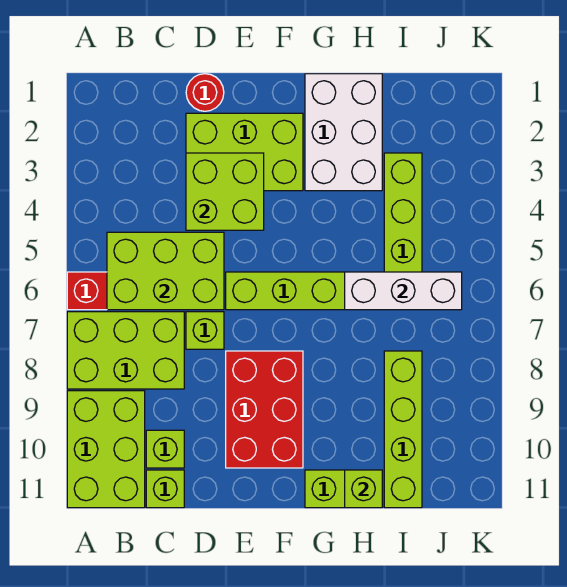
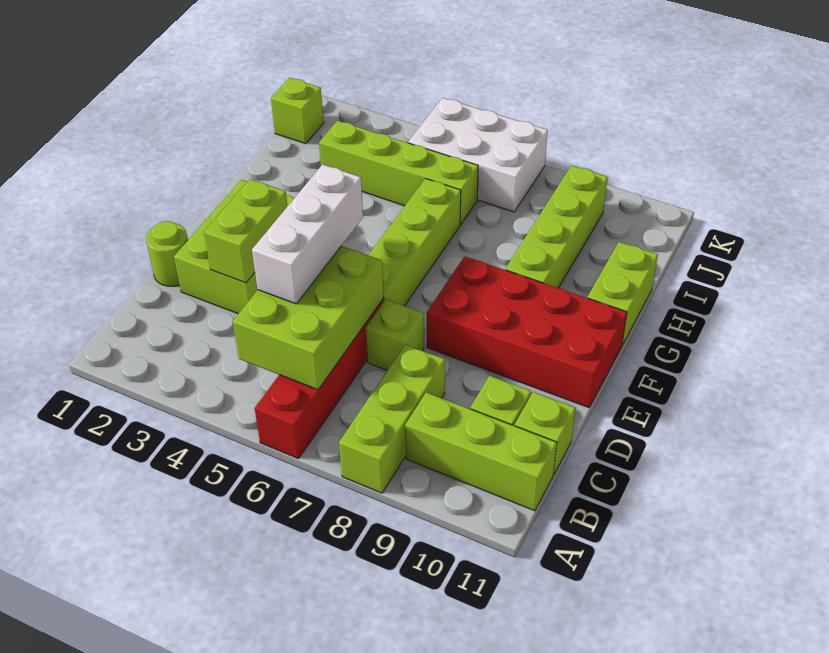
lime brick A7:C8 level 1 -> lime brick A8:C8 level 1
lime brick A9:B11 level 1 -> lime brick B9:B11 level 1
red round brick D1 level 1 -> lime round brick D1 level 1
lime brick D3:E4 level 2 -> lime brick D3:E3 level 2
red brick E8:F10 level 1 -> red brick E8:F11 level 1
white brick G1:H3 level 1 -> white brick J5:K7 level 1
white brick H6:J6 level 2 -> white brick C5:E5 level 3
lime brick H11 level 2 -> lime brick J1 level 1
lime brick I8:I11 level 1 -> lime brick G9:J9 level 1

